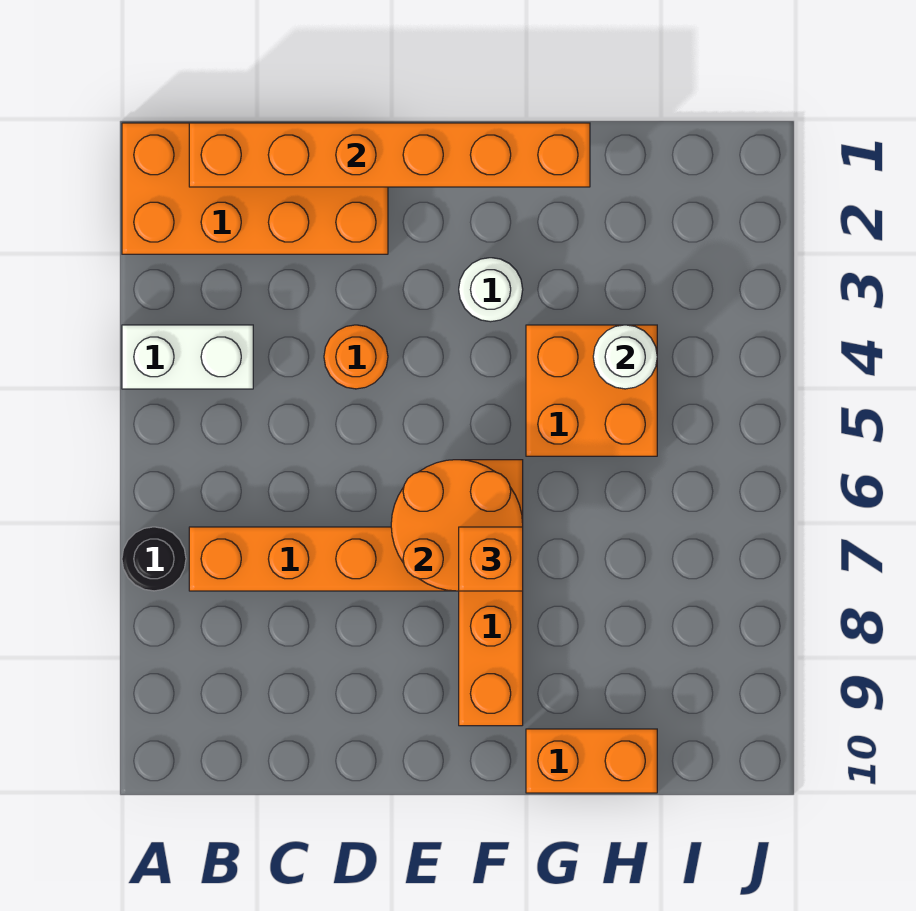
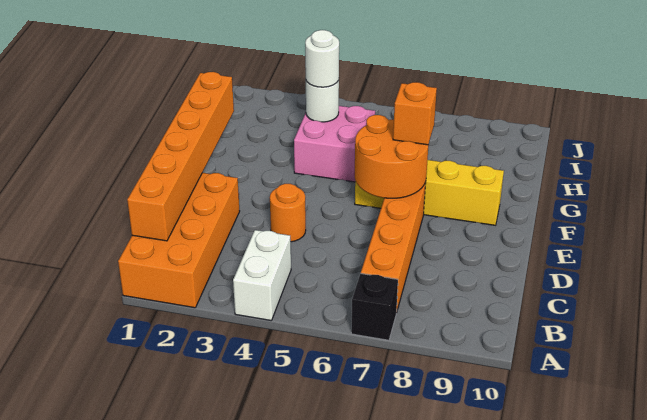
black round brick A7 level 1 -> black brick A7 level 1
white round brick F3 level 1 -> white round brick H4 level 3
orange brick F6:F9 level 1 -> yellow brick F6:F9 level 1
orange brick G4:H5 level 1 -> pink brick G4:H5 level 1
orange brick G10:H10 level 1 -> none

